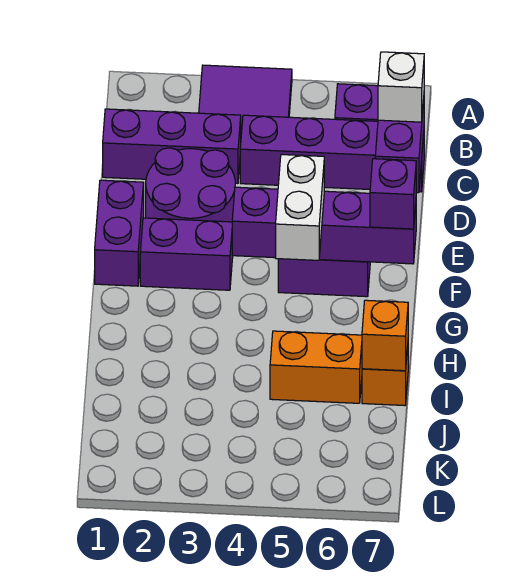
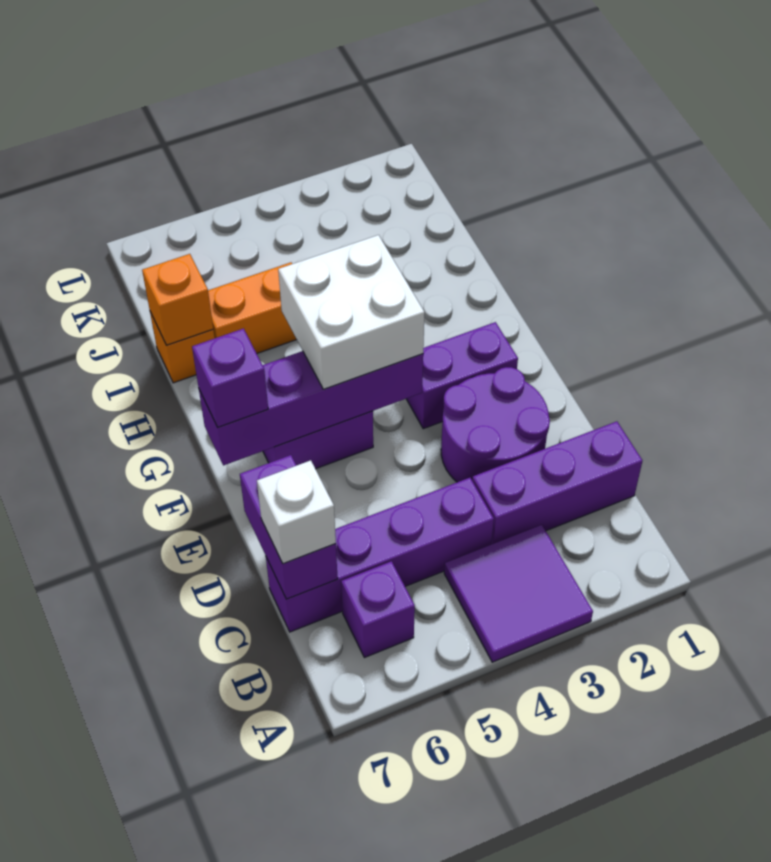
purple brick E1:F1 level 1 -> none
white brick F5:G5 level 3 -> white brick F4:G5 level 3

